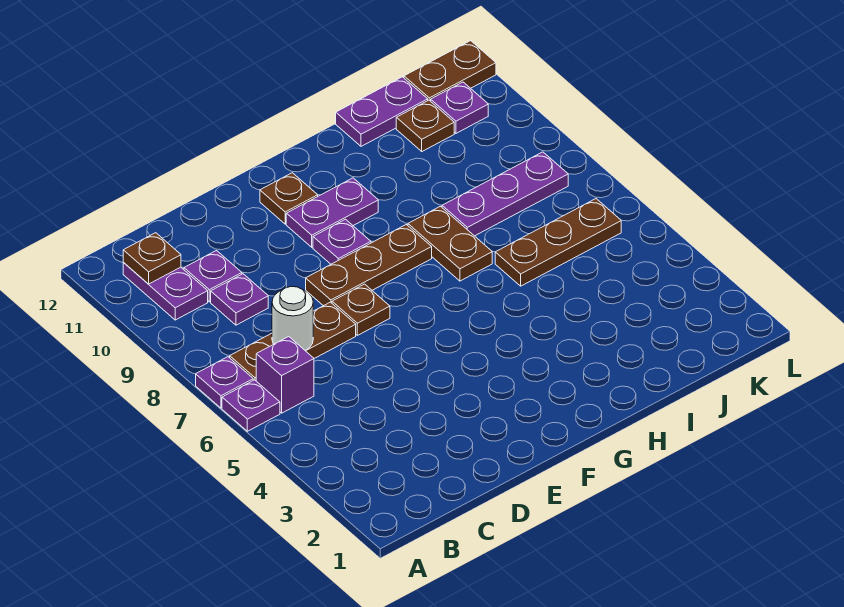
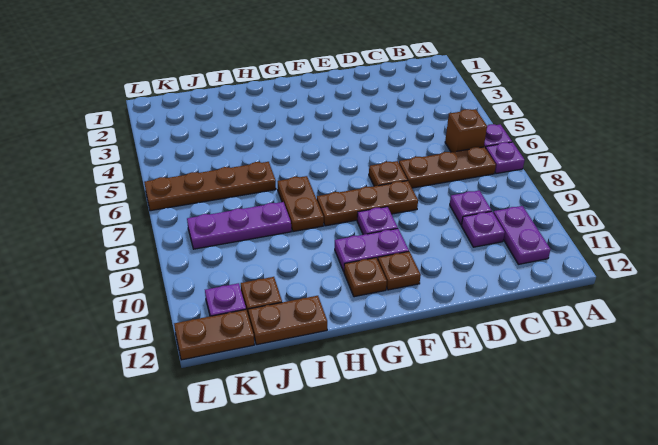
purple brick B6 level 1 -> brown brick B6 level 1
brown plate B11 level 2 -> brown plate G11 level 1
white round brick C7 level 2 -> none
brown plate I6:K6 level 1 -> brown plate I6:L6 level 1
purple plate I12:J12 level 1 -> brown plate I12:J12 level 1

